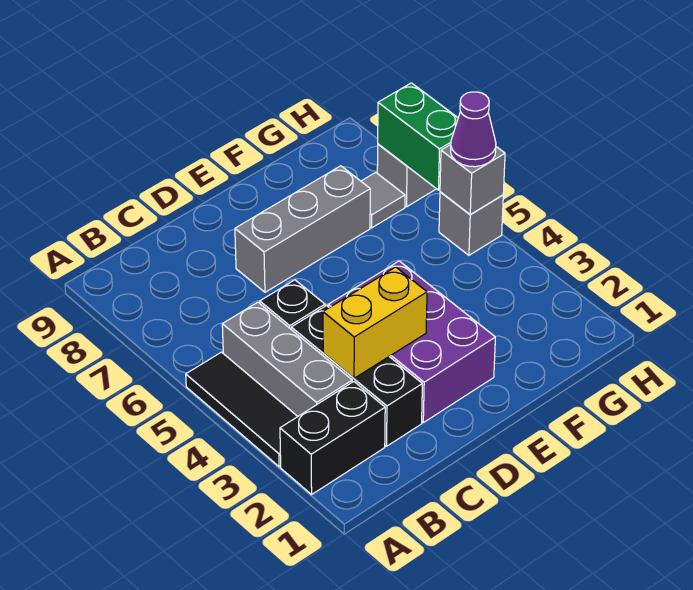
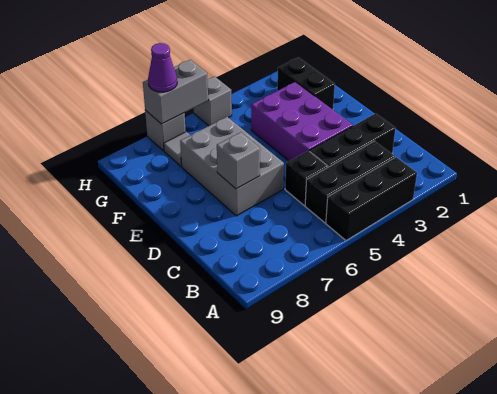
black brick A2:B2 level 1 -> black brick F2:G2 level 1
black tile A3:A5 level 1 -> black brick A3:A5 level 1
grey brick B3:B5 level 1 -> black brick B3:B5 level 1
yellow brick C3:D3 level 2 -> none
purple brick D2:E4 level 1 -> purple brick D3:F4 level 1
grey brick D7:F7 level 1 -> grey brick D6:F7 level 1
grey brick H5 level 2 -> grey brick D7 level 2
purple cone H5 level 3 -> purple cone H7 level 3
green brick H6:H7 level 2 -> grey brick H6:H7 level 2

